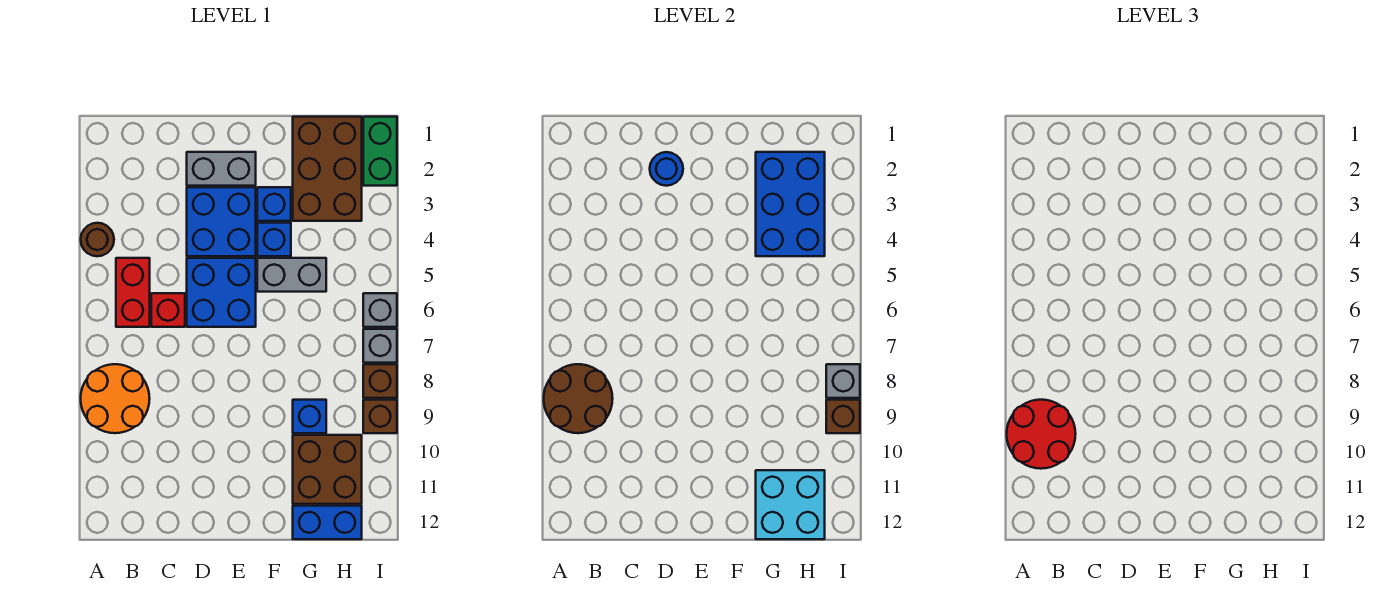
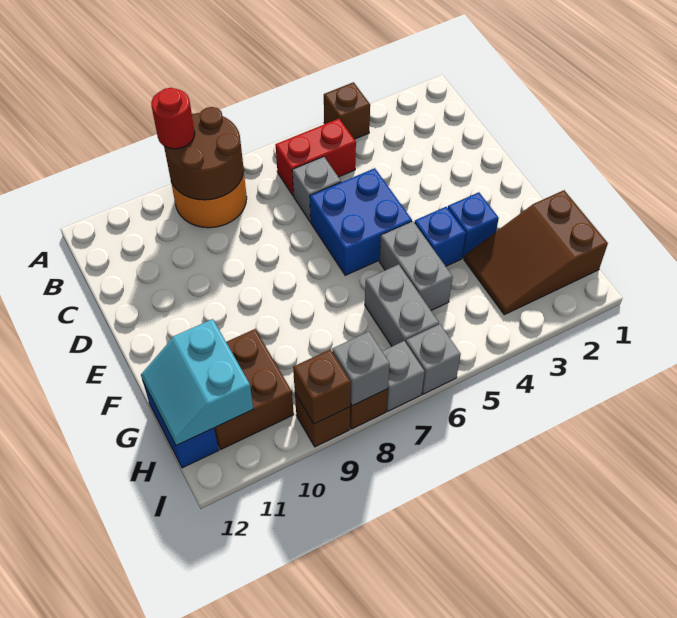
brown round brick A4 level 1 -> brown brick A4 level 1
red round brick A9:B10 level 3 -> red round brick A9 level 3
red brick C6 level 1 -> grey brick C6 level 1
grey brick D2:E2 level 1 -> grey brick G6:H6 level 1
blue round brick D2 level 2 -> none
blue brick D3:E4 level 1 -> none
brown brick G1:H3 level 1 -> brown slope G1:H3 level 1 top 1
blue brick G2:H4 level 2 -> none
blue brick G9 level 1 -> none
cyan brick G11:H12 level 2 -> cyan slope G11:H12 level 2 top 11
green brick I1:I2 level 1 -> none

